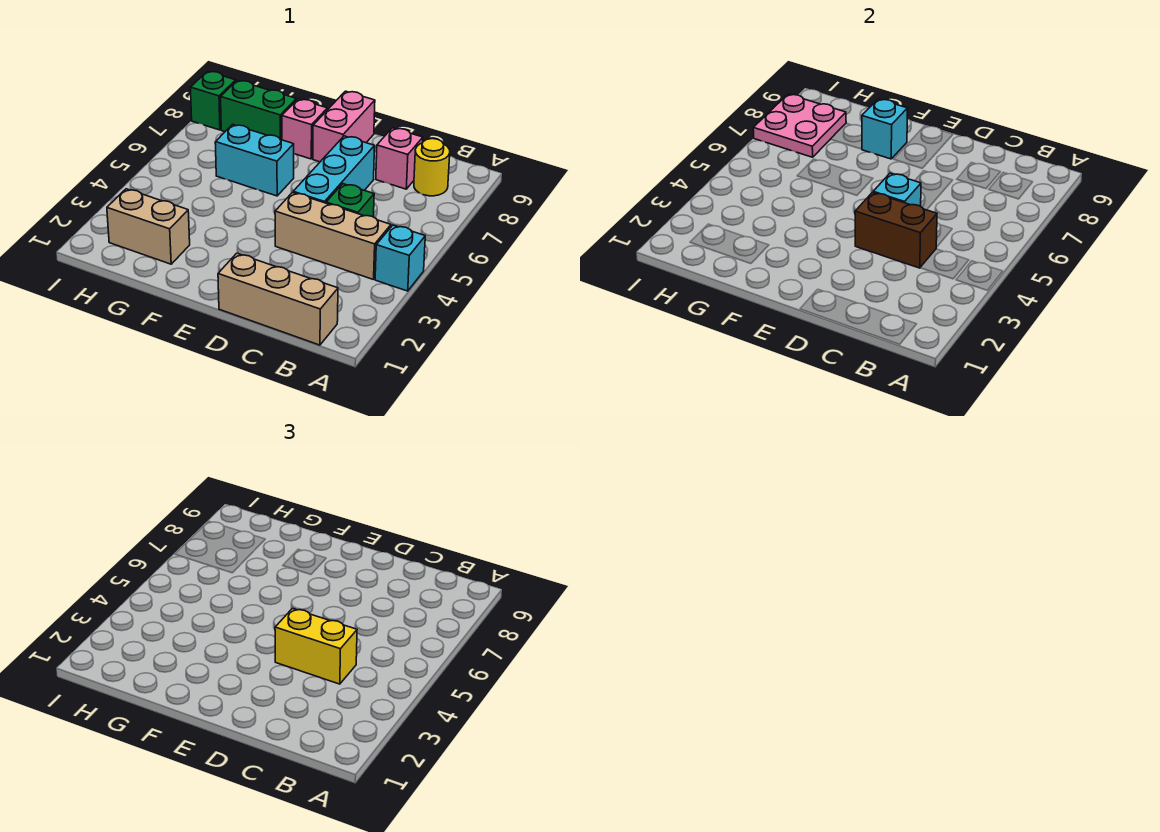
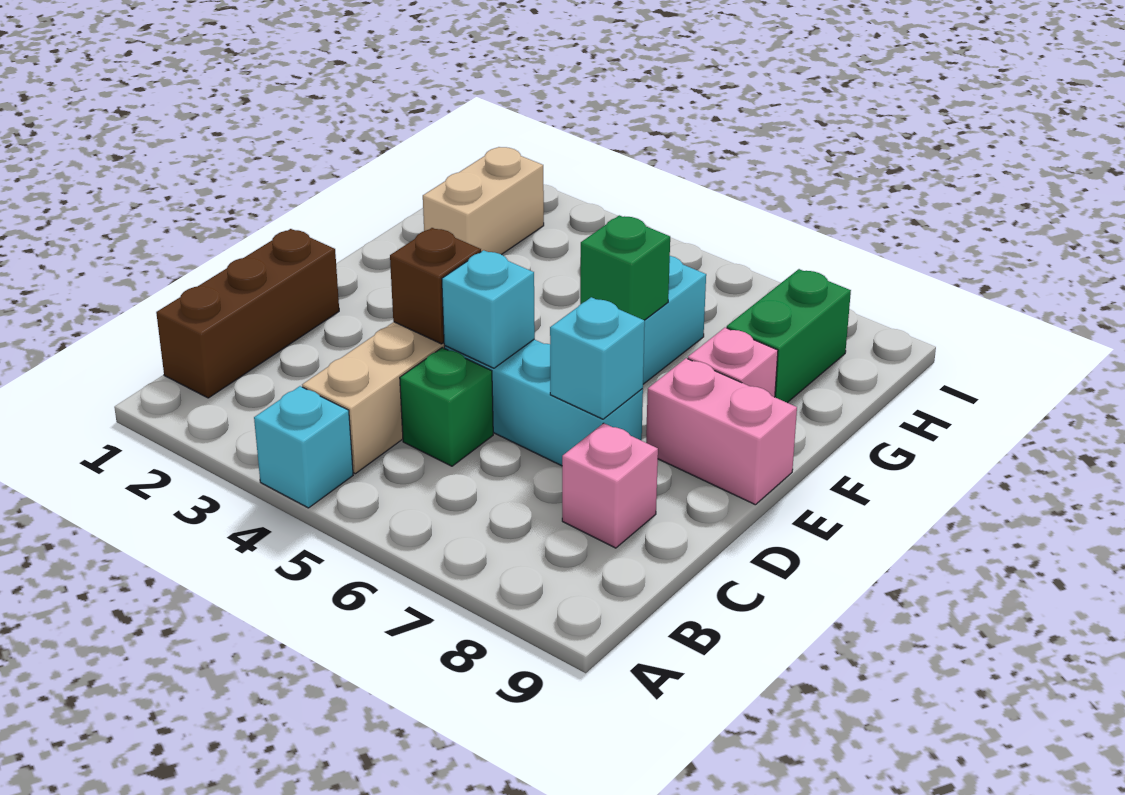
tan brick B1:D1 level 1 -> brown brick B1:D1 level 1
yellow round brick B8 level 1 -> none
brown brick C4:D4 level 2 -> brown brick D4 level 2
yellow brick C4:D4 level 3 -> none
cyan brick F8 level 2 -> cyan brick D7 level 2
pink plate H7:I8 level 2 -> none
green brick I8 level 1 -> green brick F6 level 2

